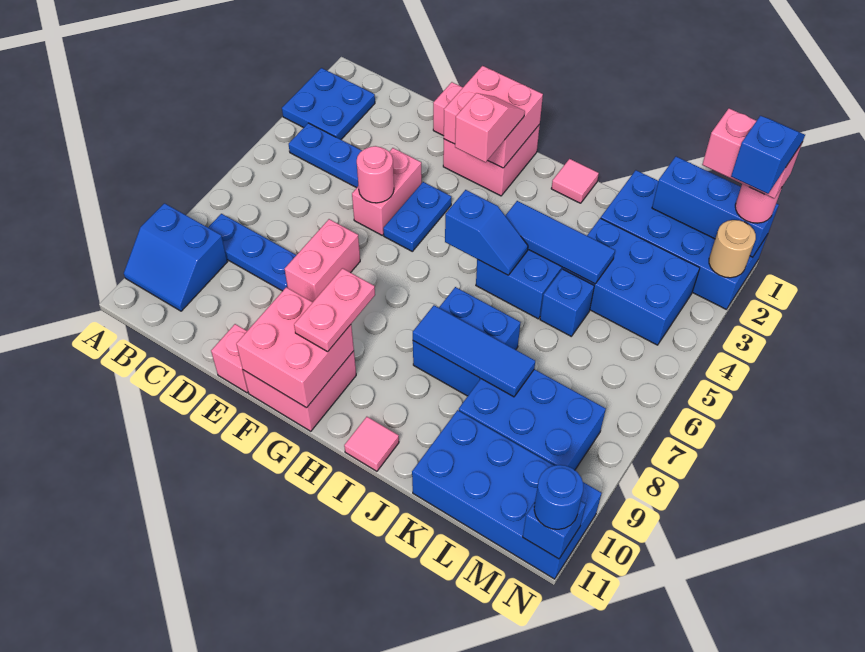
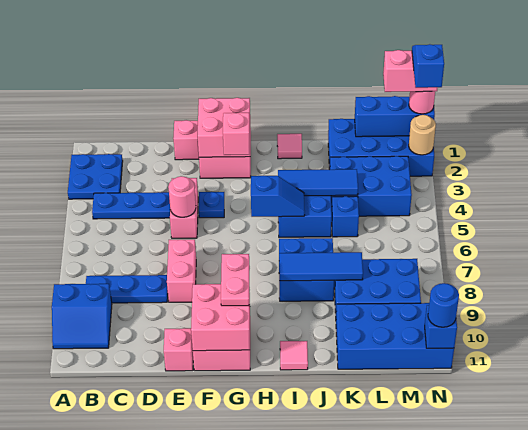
blue plate F4:F5 level 1 -> blue plate F4 level 1

